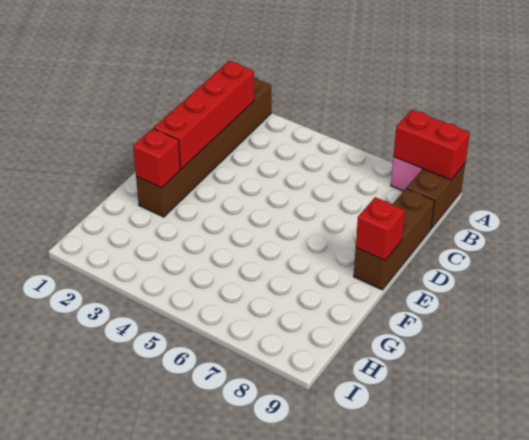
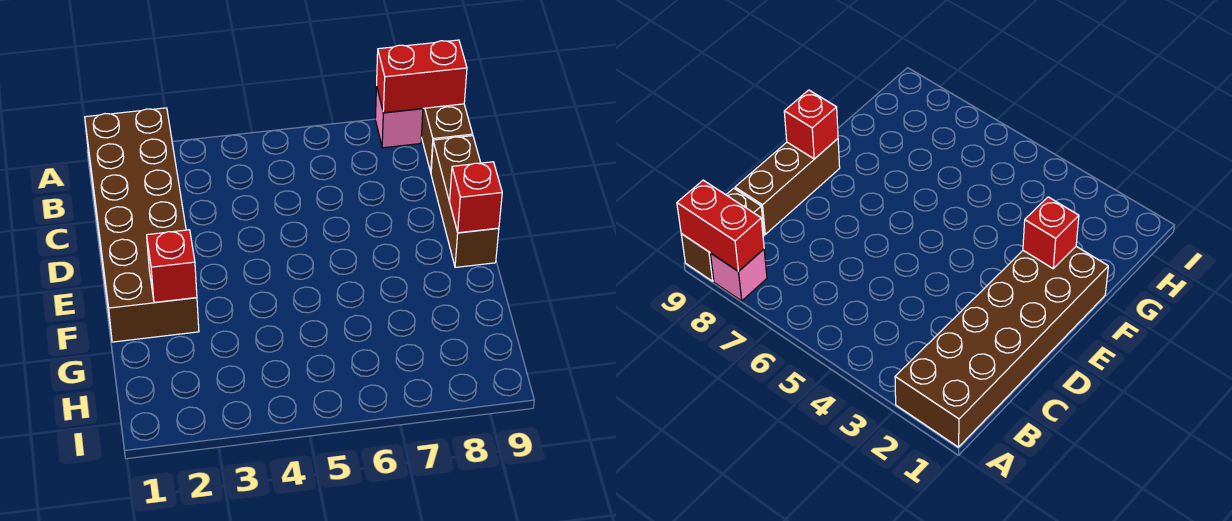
brown brick A2:F2 level 1 -> brown brick A1:F2 level 1
red brick B2:E2 level 2 -> none

